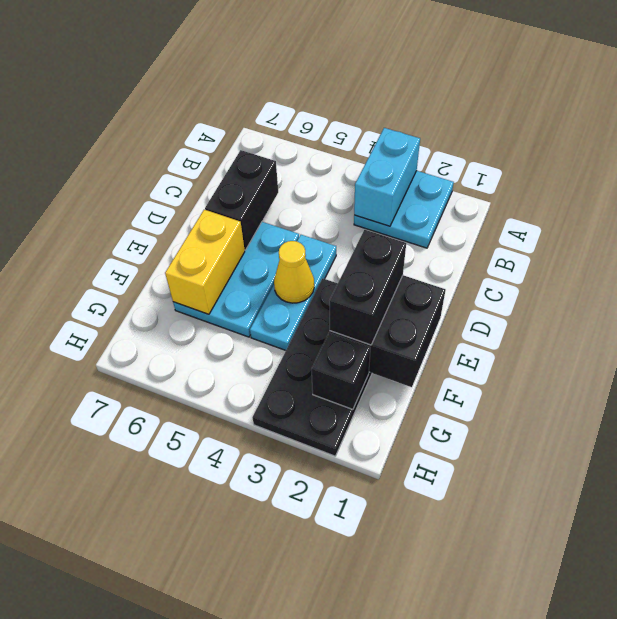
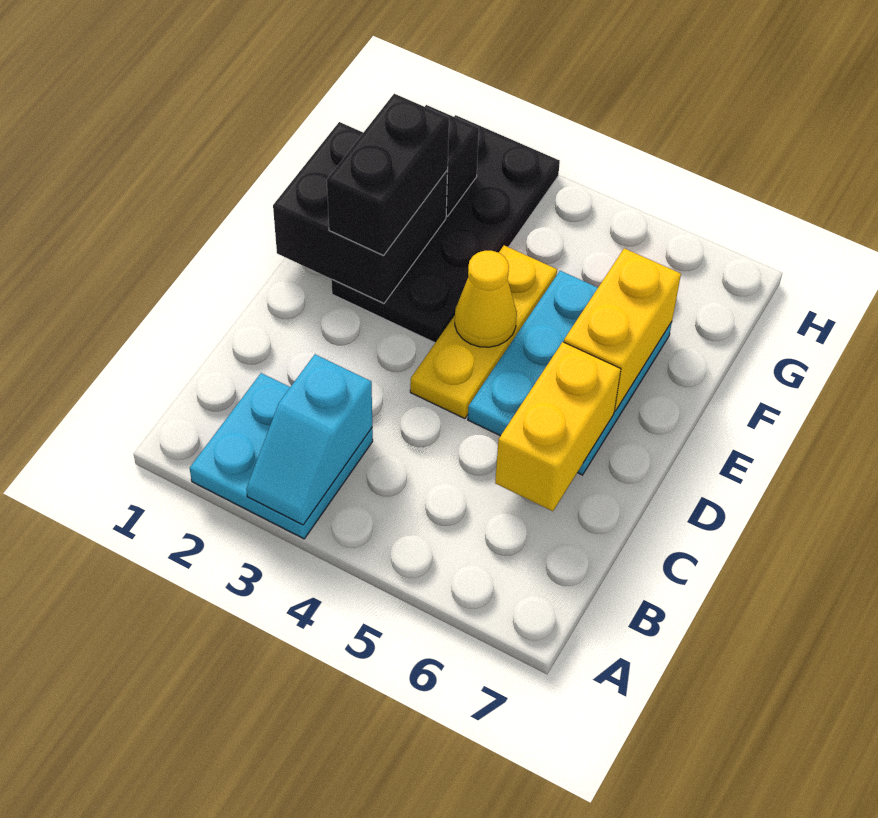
cyan brick A3:B3 level 2 -> cyan slope A3:B3 level 2 top B
black brick C6:D6 level 2 -> yellow brick C6:D6 level 2
cyan plate D4:F4 level 1 -> yellow plate D4:F4 level 1

